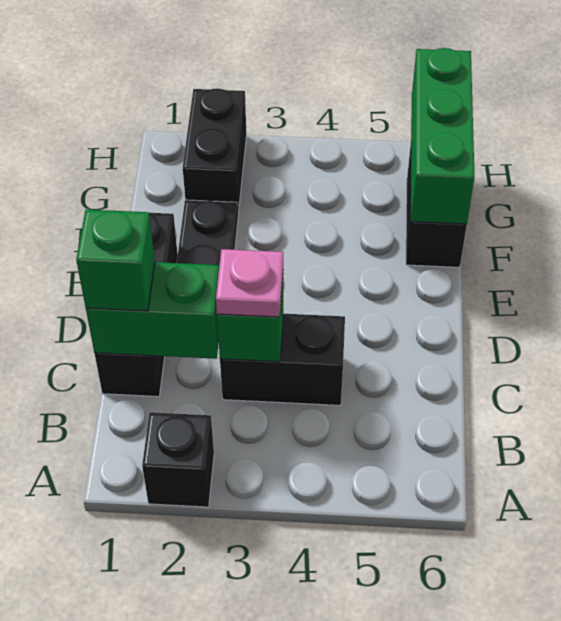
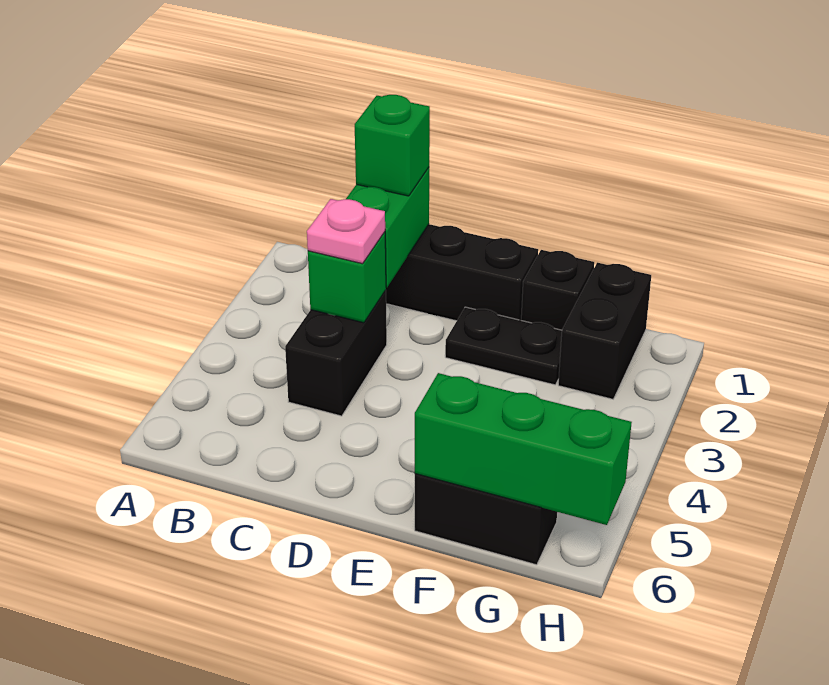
black brick A2 level 1 -> black brick F1 level 1
black brick G2:H2 level 1 -> black brick G1:G2 level 1

